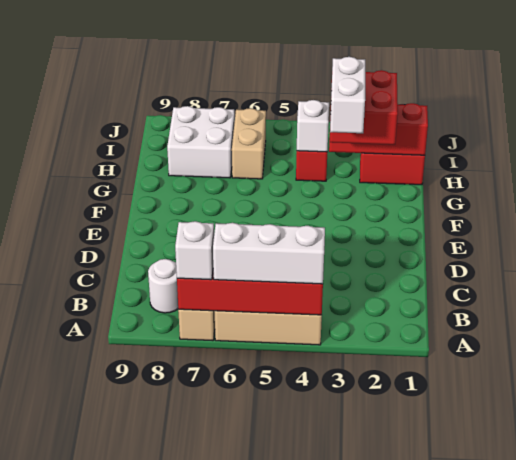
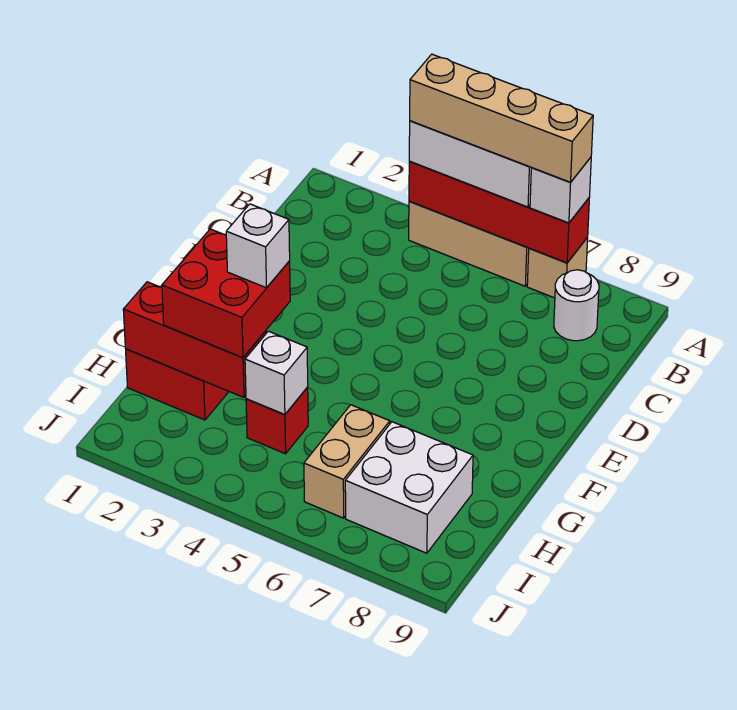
none -> tan brick A4:A7 level 4
white brick F3:G3 level 4 -> white brick G3 level 4

